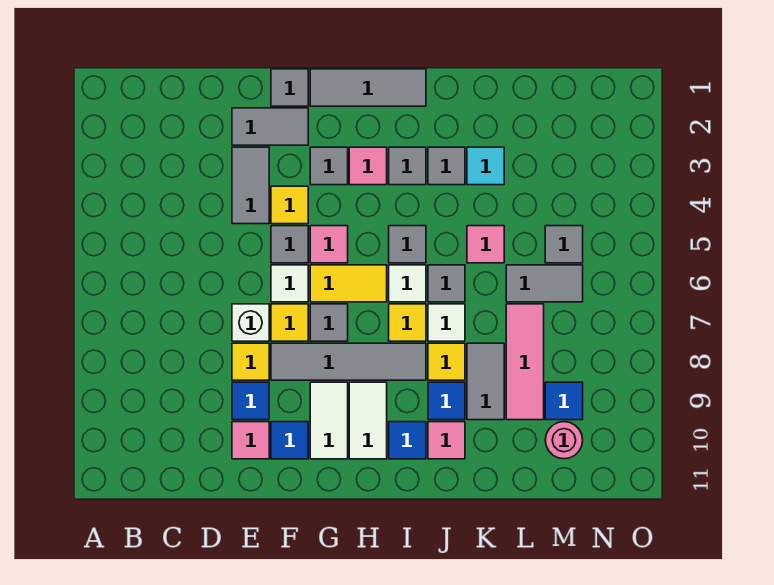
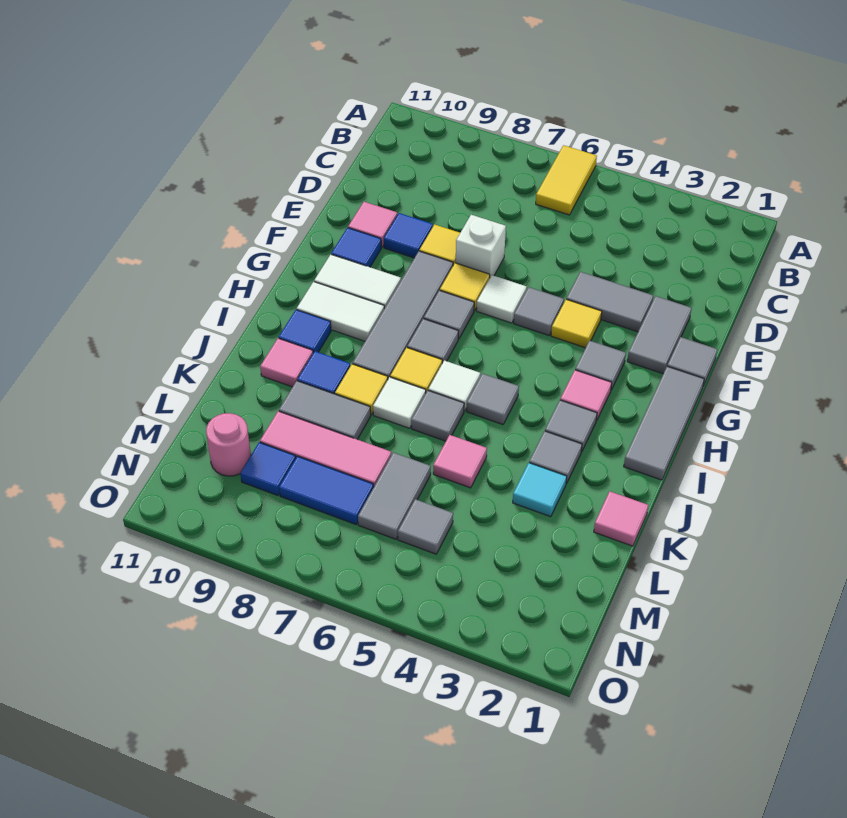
pink tile G5 level 1 -> pink tile K1 level 1
yellow tile G6:H6 level 1 -> yellow tile A6:B6 level 1
none -> grey tile H7 level 1
none -> blue tile M7:M8 level 1

